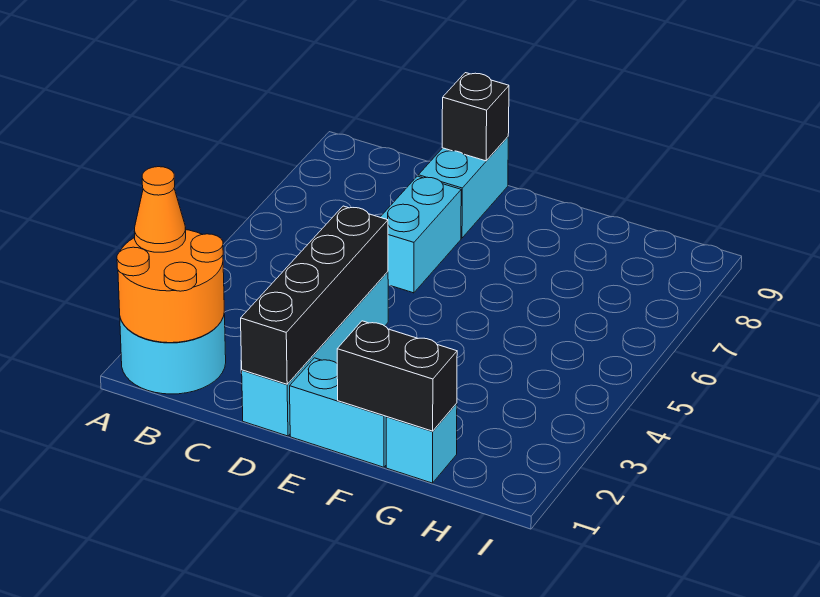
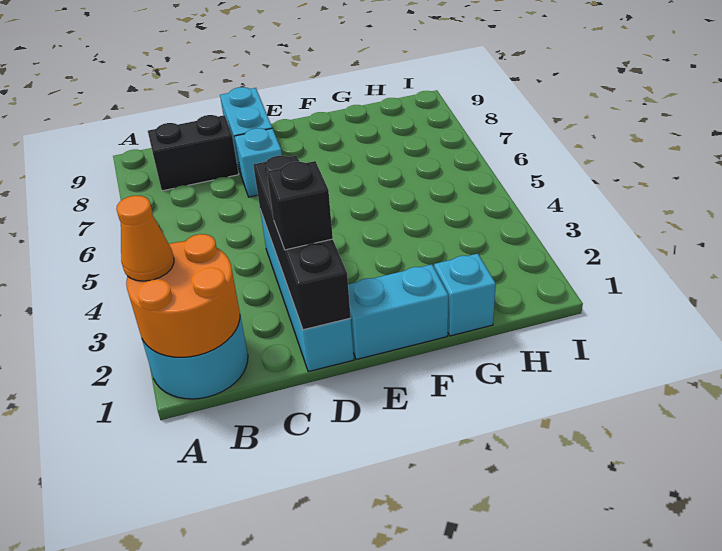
cyan brick D6:D7 level 1 -> cyan brick D7 level 1
black brick D9 level 2 -> black brick D2 level 3
black brick F1:G1 level 2 -> black brick B8:C8 level 1

